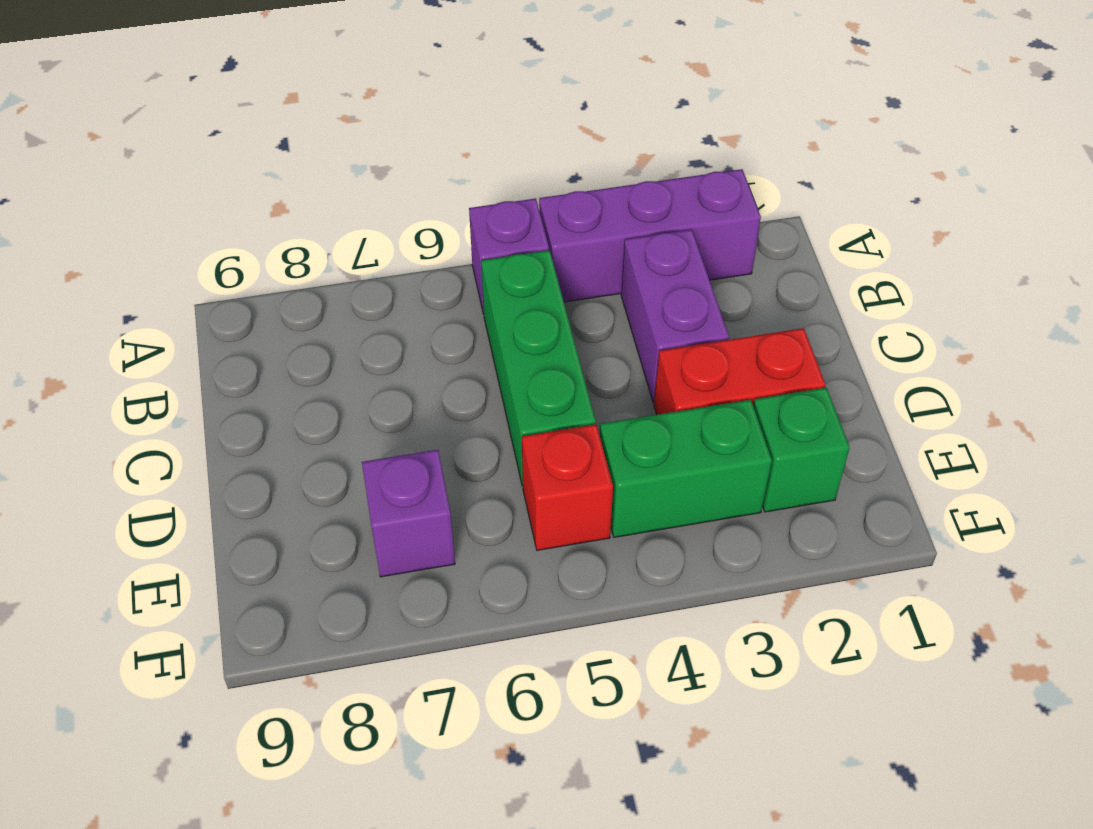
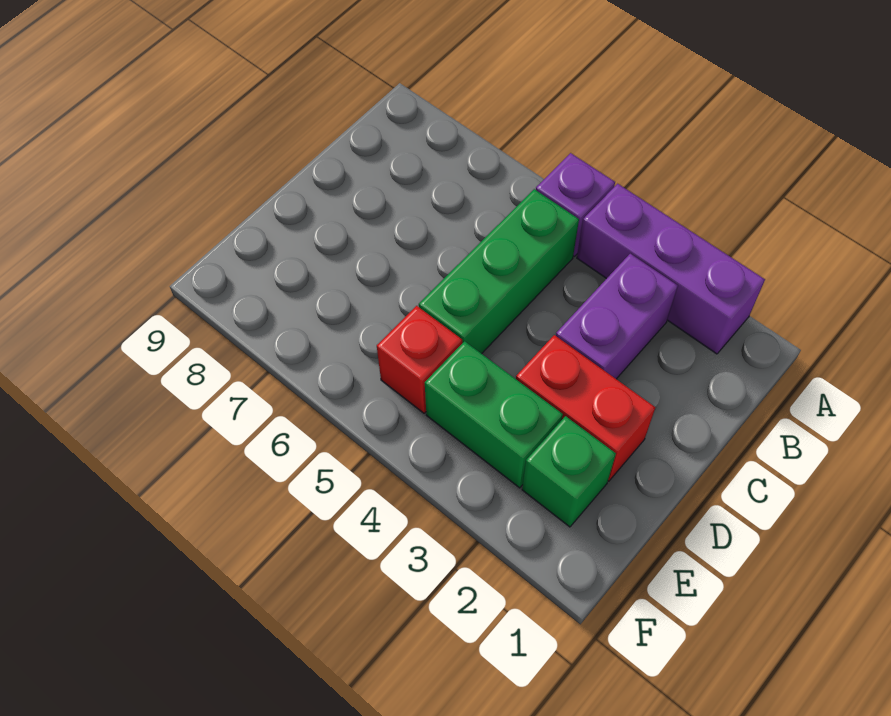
purple brick E7 level 1 -> none

